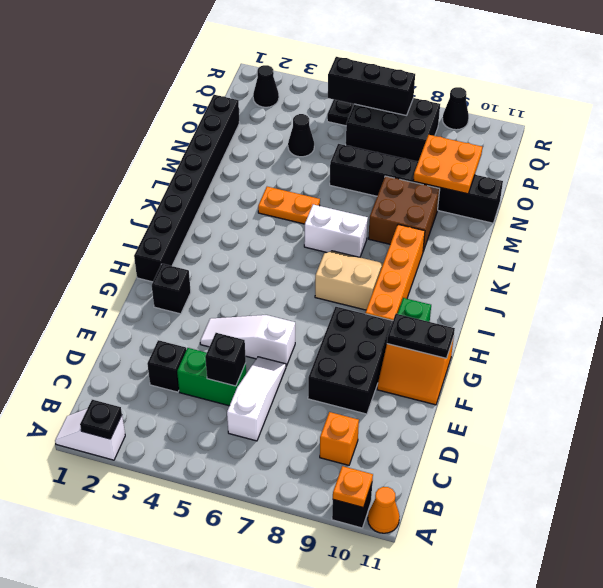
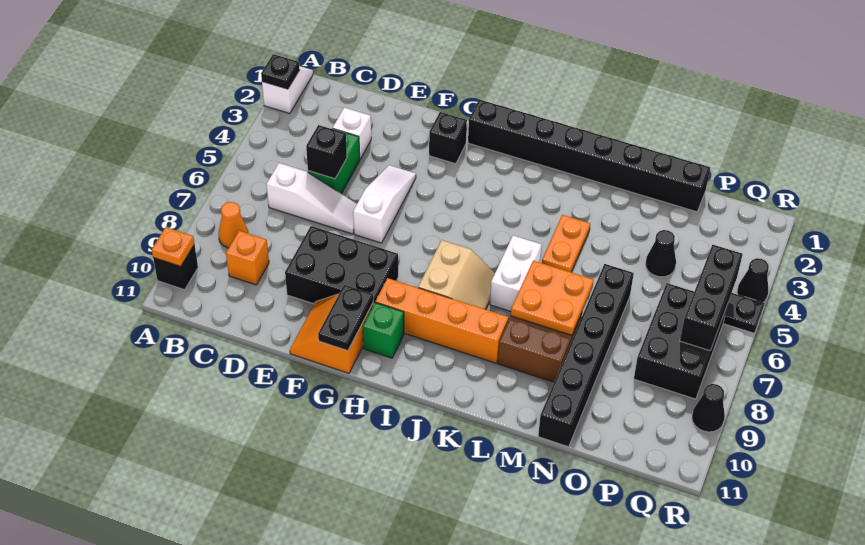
orange cone A11 level 1 -> orange cone B8 level 1
black brick D3 level 1 -> white brick D3 level 1
orange plate N9:O10 level 2 -> orange plate L7:M8 level 2
black cone Q2 level 1 -> black cone R4 level 1

